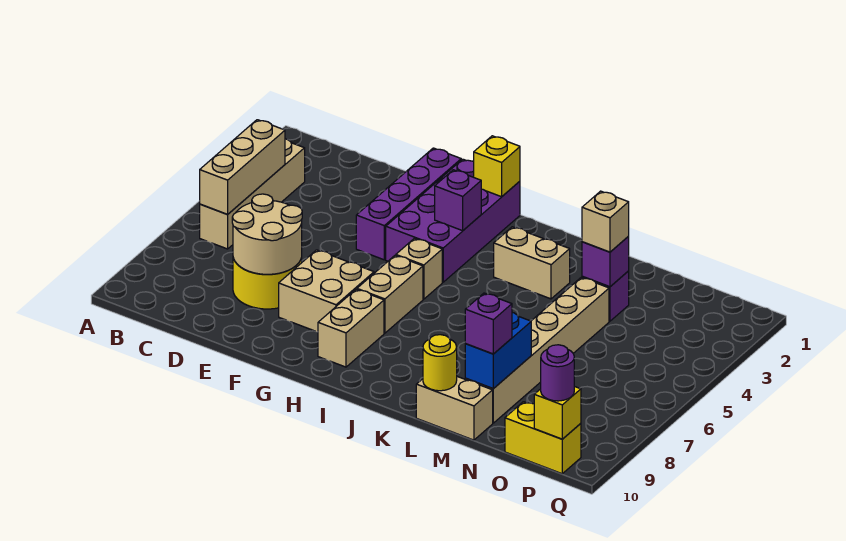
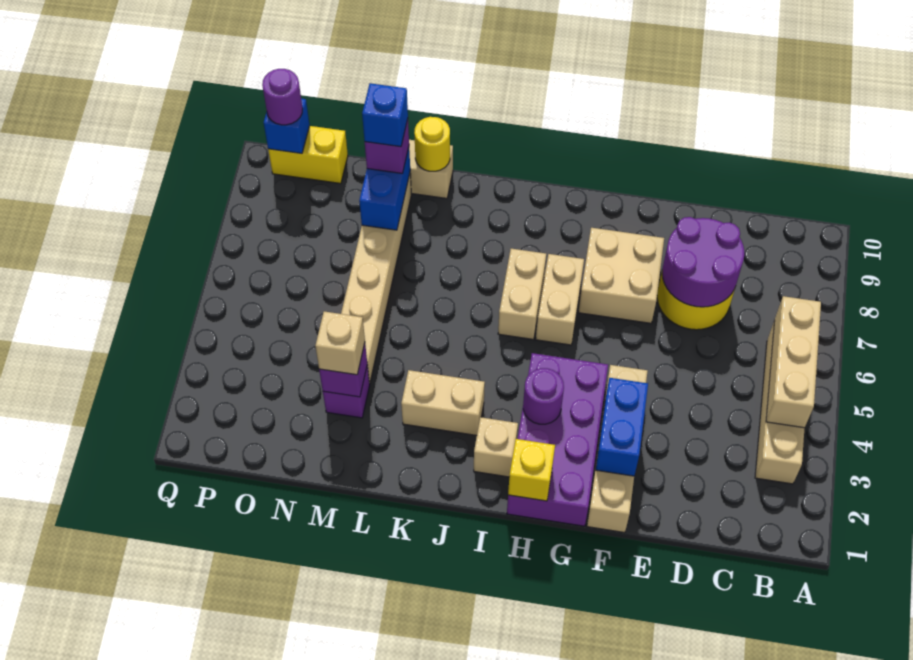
tan round brick D7:E8 level 2 -> purple round brick D7:E8 level 2
purple brick F1:F4 level 1 -> tan brick F1:F4 level 1
none -> blue brick F2:F3 level 2
purple brick H3 level 2 -> purple round brick H3 level 2
tan brick H5 level 1 -> tan brick I2 level 1
tan brick H8:H9 level 1 -> tan brick I6:I7 level 1
none -> blue brick M9 level 4
yellow brick P10 level 2 -> blue brick P10 level 2

